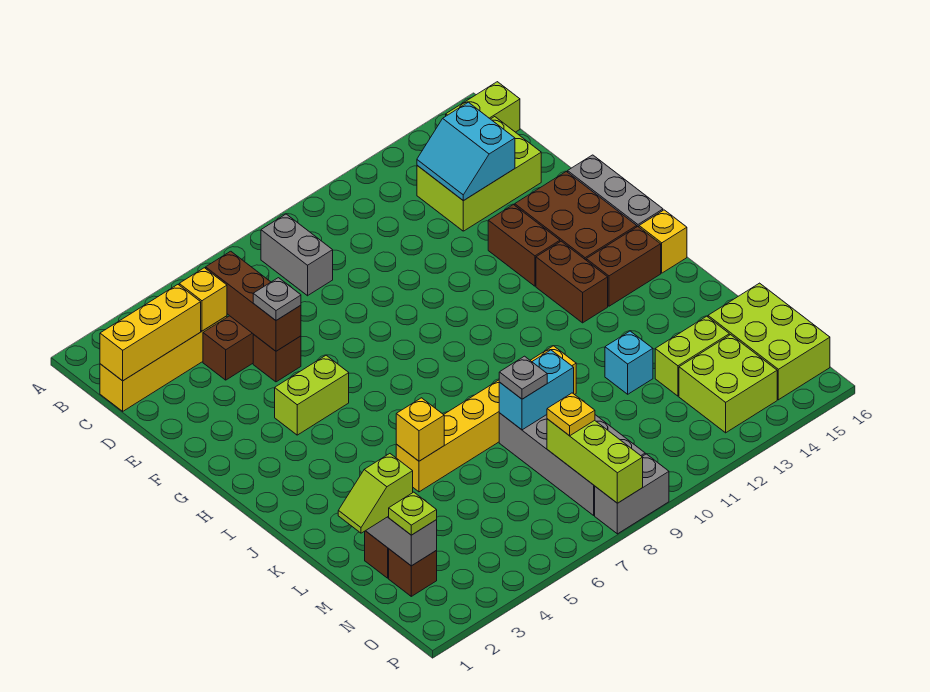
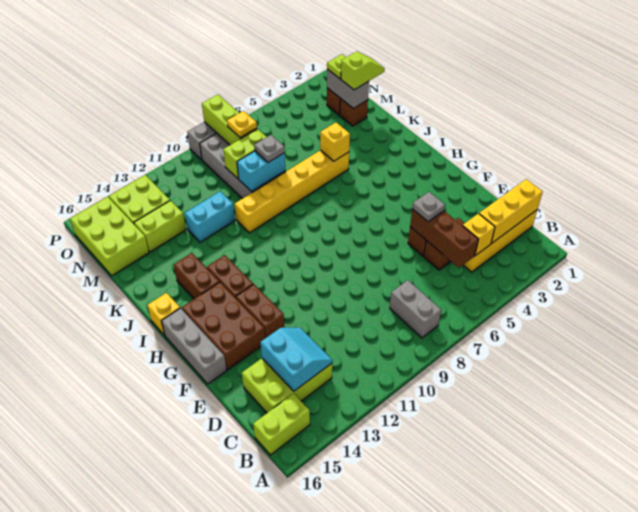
lime brick G4:G5 level 1 -> lime brick M8:M9 level 2
brown brick I14:I15 level 1 -> brown brick I14:J14 level 1
cyan brick L12 level 1 -> cyan brick L11:L12 level 1

